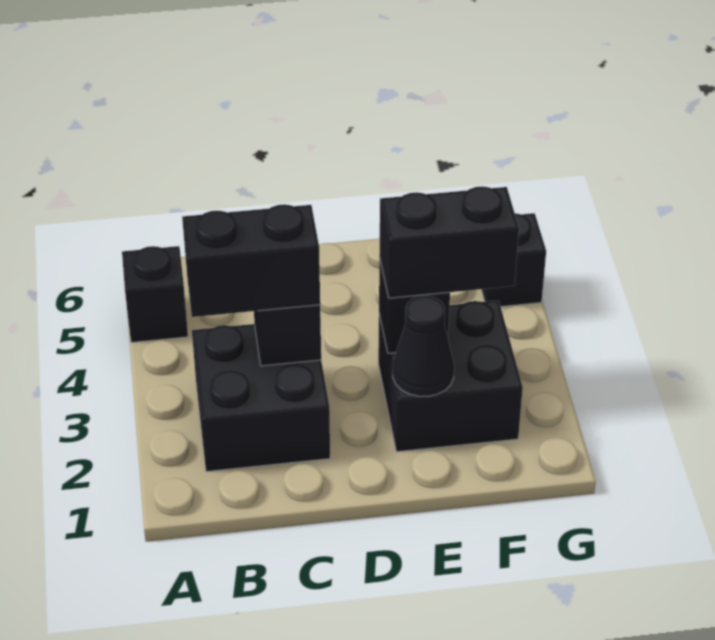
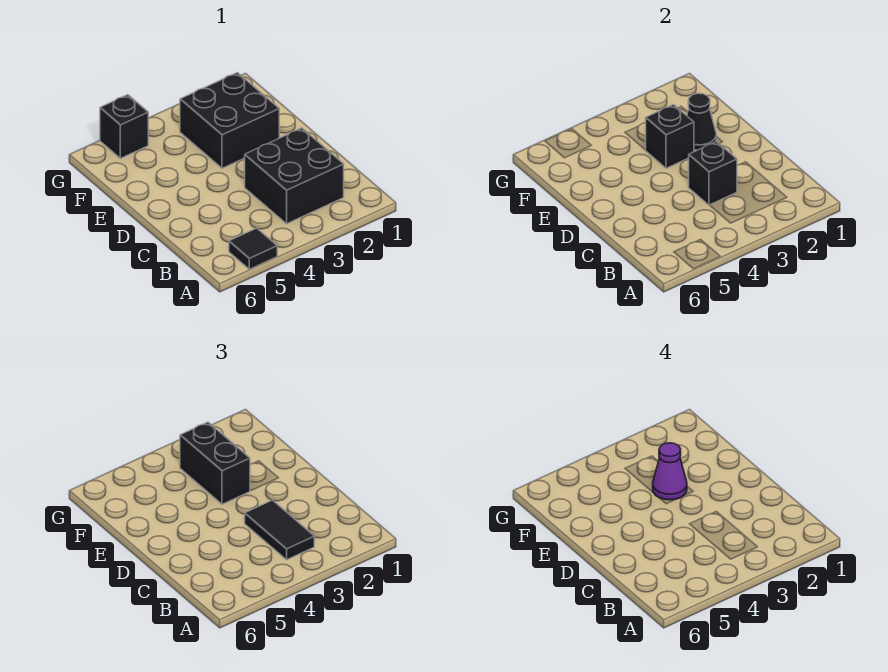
black brick A5 level 1 -> black tile A5 level 1
black brick B3:C3 level 3 -> black tile B3:C3 level 3
none -> purple cone E3 level 4

